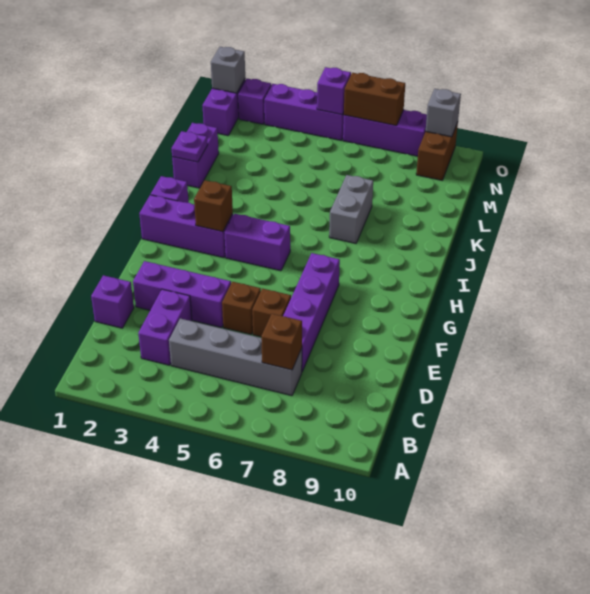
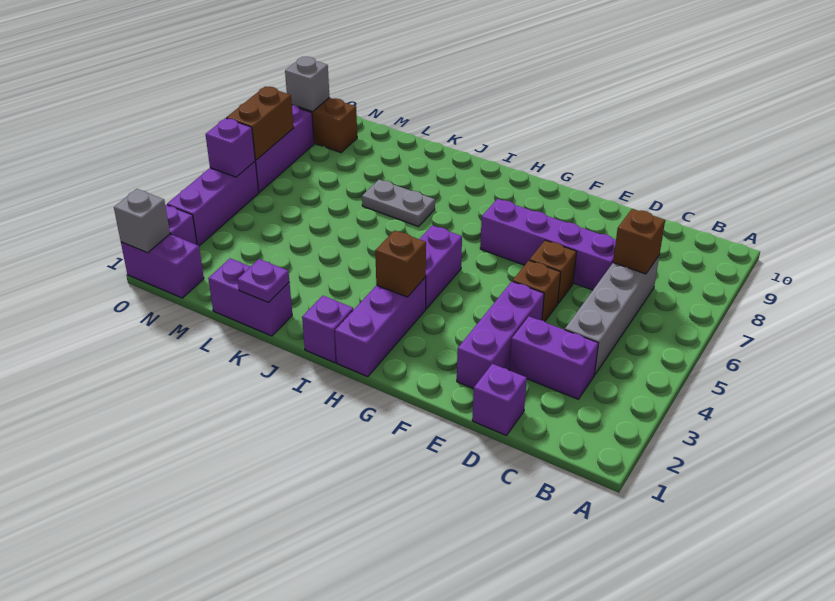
grey brick J7:K7 level 1 -> grey plate J7:K7 level 1

